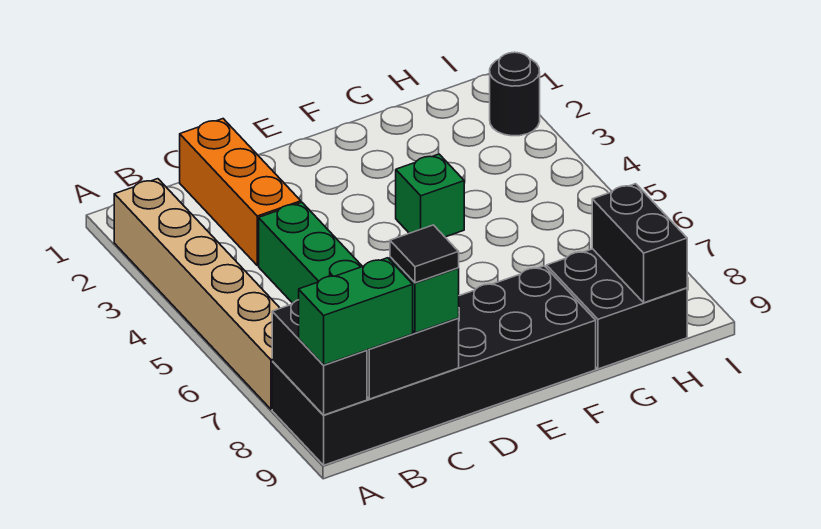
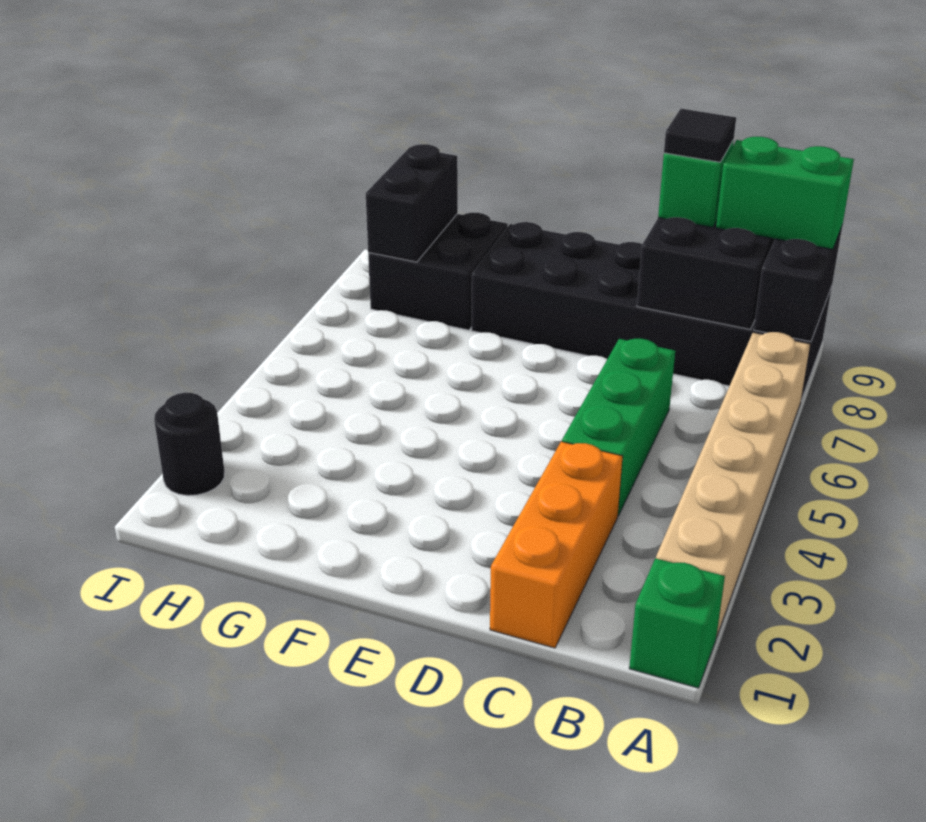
green brick F4 level 1 -> green brick A1 level 1

